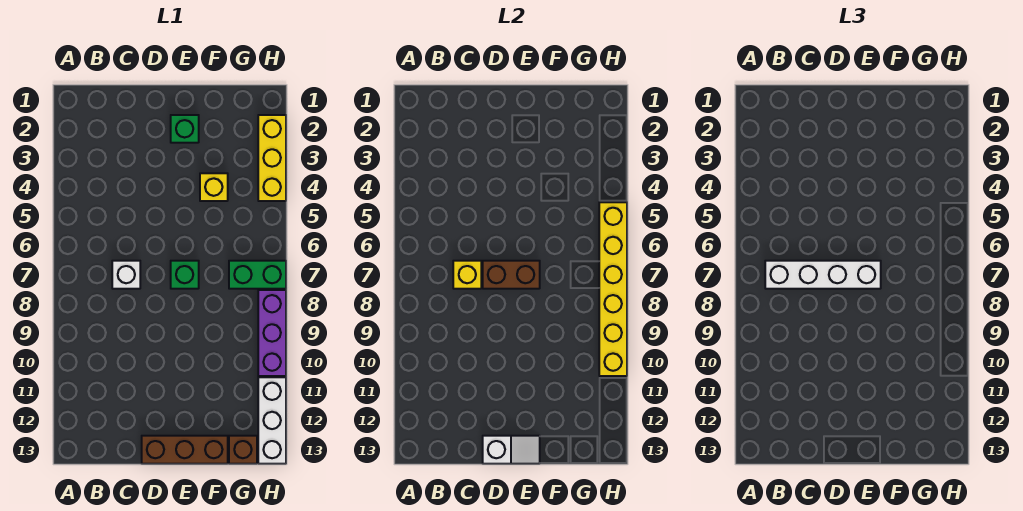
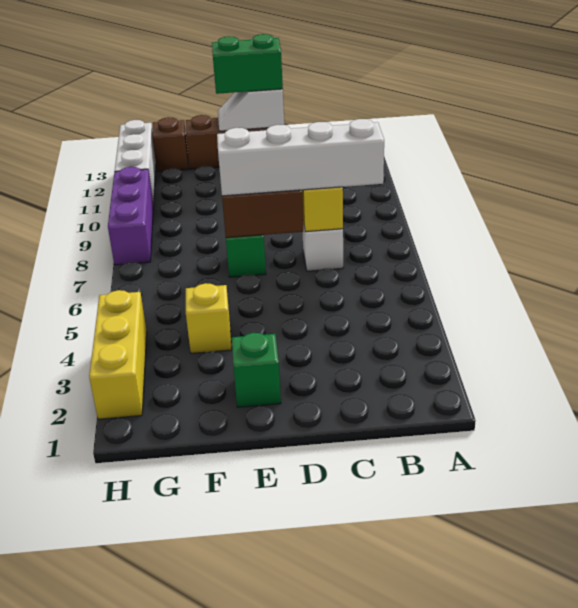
green brick G7:H7 level 1 -> green brick D13:E13 level 3
yellow brick H5:H10 level 2 -> none

